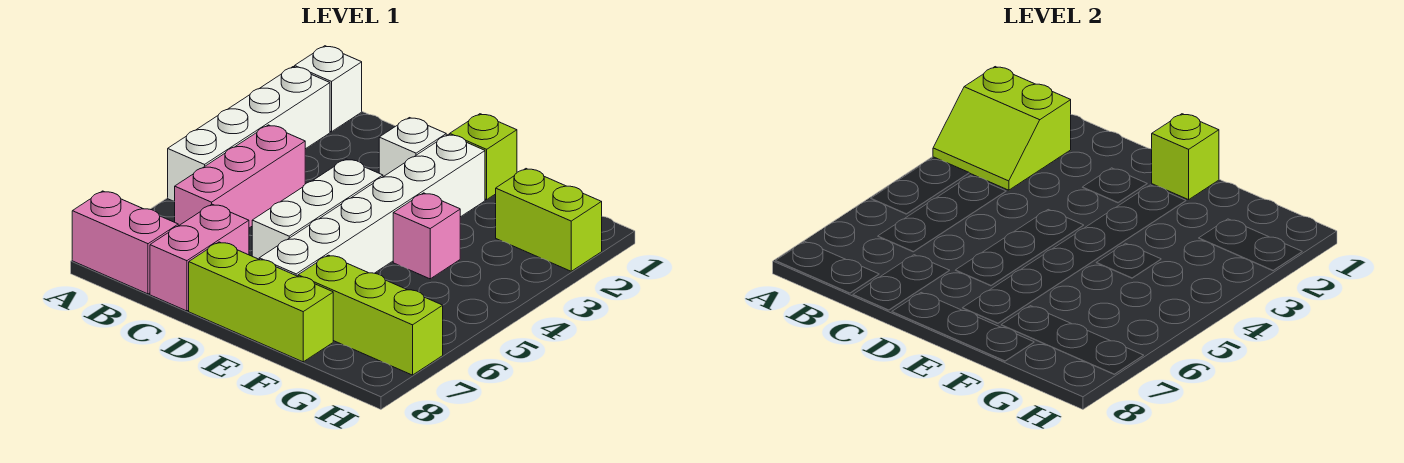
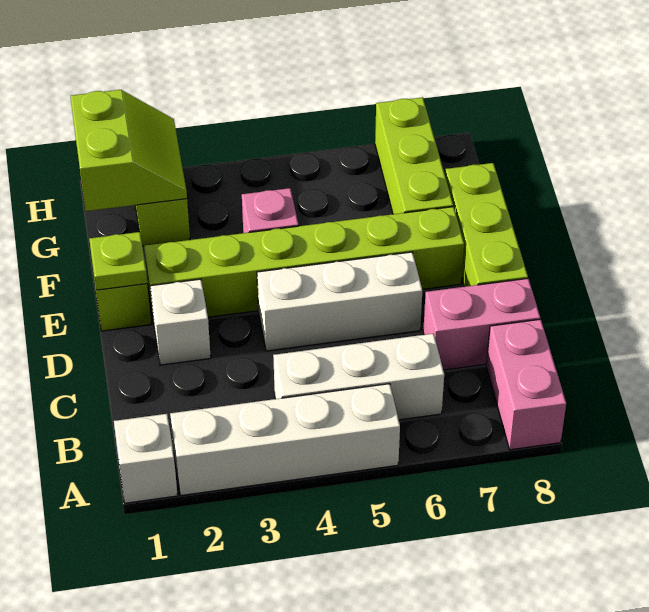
lime slope A2:B3 level 2 top 2 -> lime slope G1:H2 level 2 top 1
pink brick B4:B6 level 1 -> white brick B4:B6 level 1
lime brick E1 level 2 -> lime plate E1 level 2
white brick E2:E7 level 1 -> lime brick E2:E7 level 1

